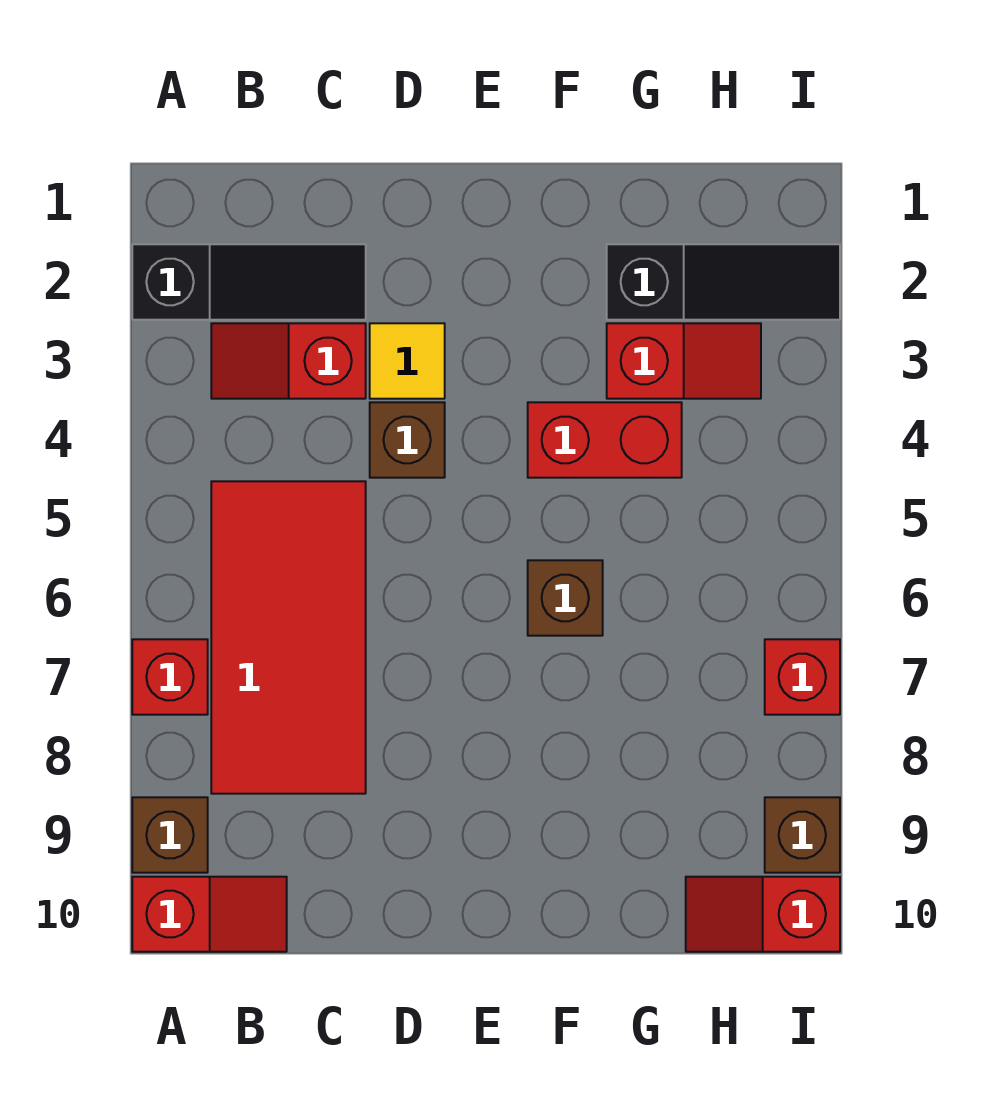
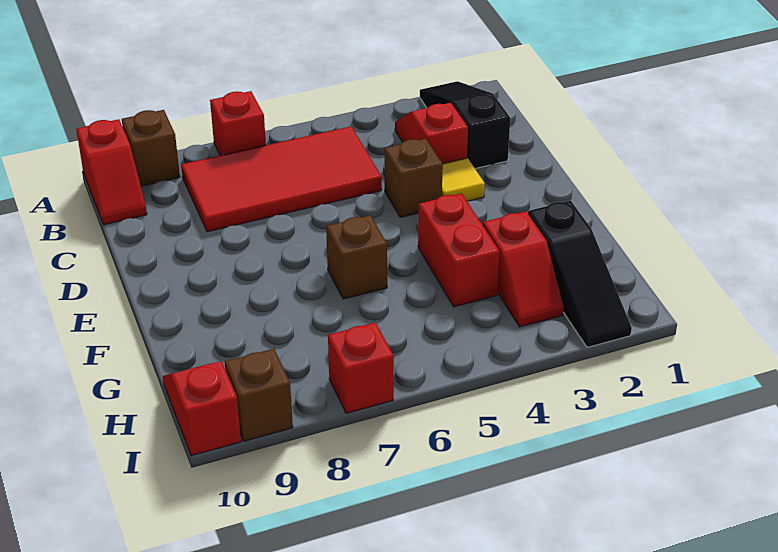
black slope A2:C2 level 1 top A -> black slope A2:C2 level 1 top C

